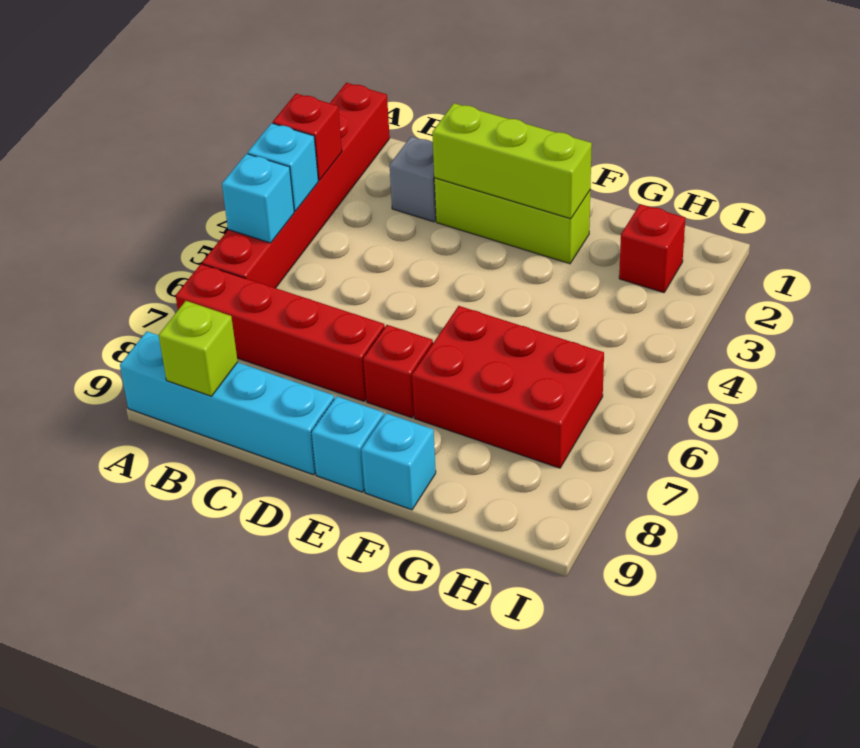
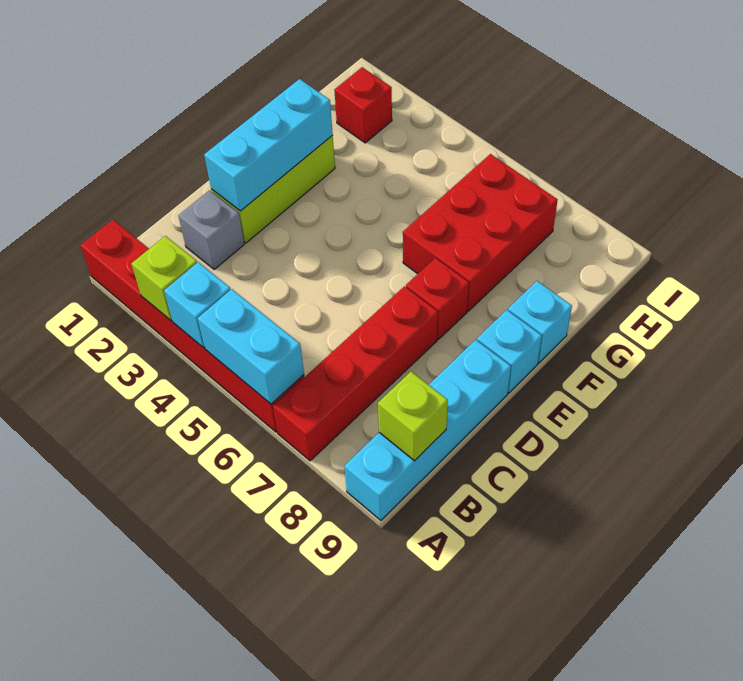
red brick A3 level 2 -> lime brick A3 level 2
cyan brick A5 level 2 -> cyan brick A5:A6 level 2
lime brick D2:F2 level 2 -> cyan brick D2:F2 level 2

